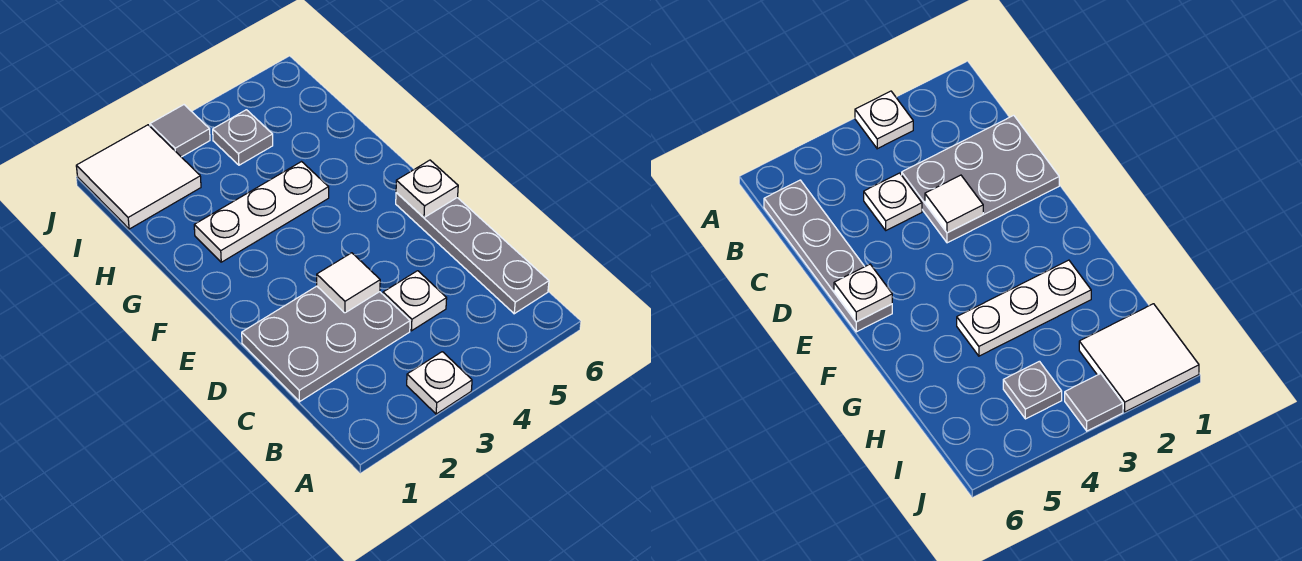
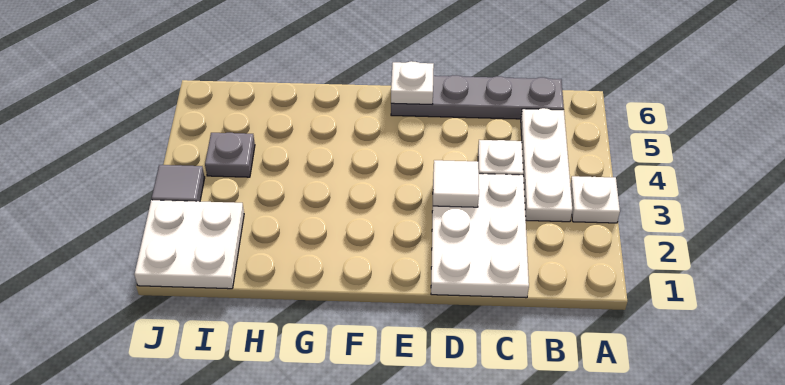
grey plate C1:D3 level 1 -> white plate C1:D3 level 1
white plate G2:G4 level 1 -> white plate B3:B5 level 1
white tile I1:J2 level 1 -> white plate I1:J2 level 1

